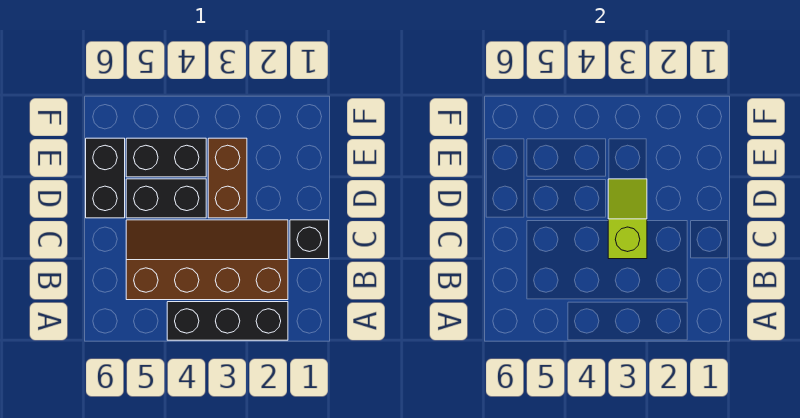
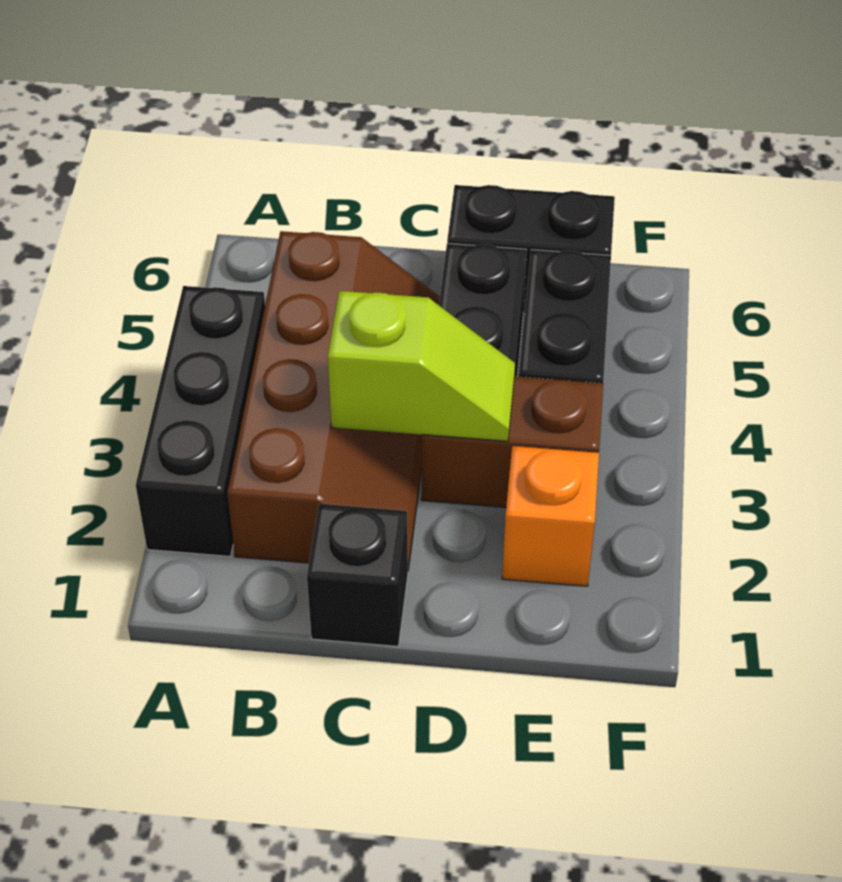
none -> orange brick E2 level 1

